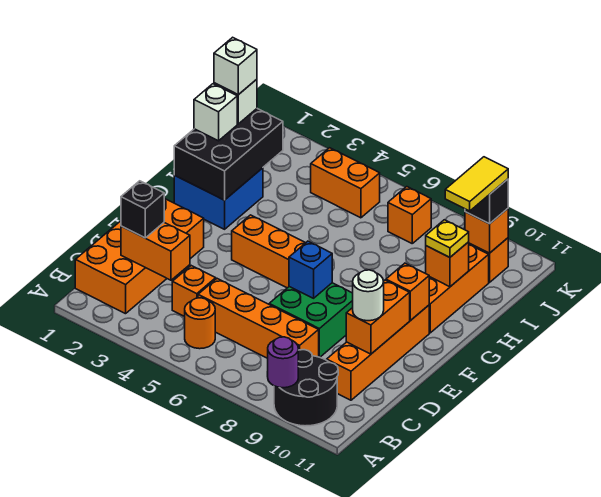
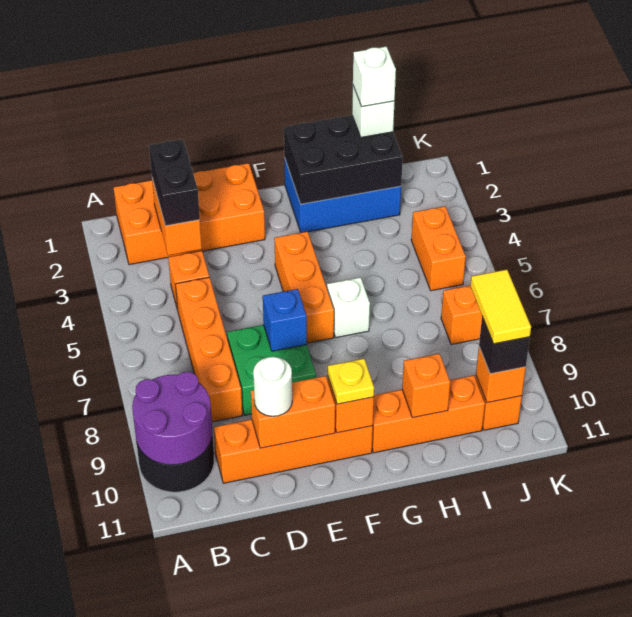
purple round brick A9 level 2 -> purple round brick A9:B10 level 2
orange round brick B5 level 1 -> none
black brick C2 level 3 -> black brick C2:C3 level 3
blue brick G1:H2 level 1 -> blue brick G1:I2 level 1
white brick H1 level 3 -> white brick G6 level 1
yellow plate H10 level 3 -> yellow plate F10 level 3
yellow tile I10:J10 level 4 -> yellow tile J9:J10 level 4

